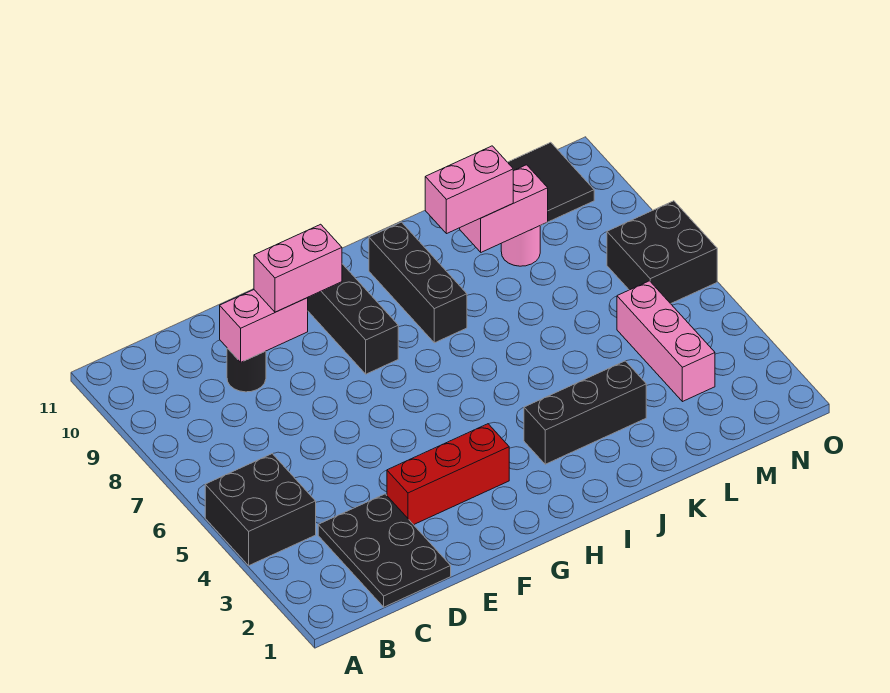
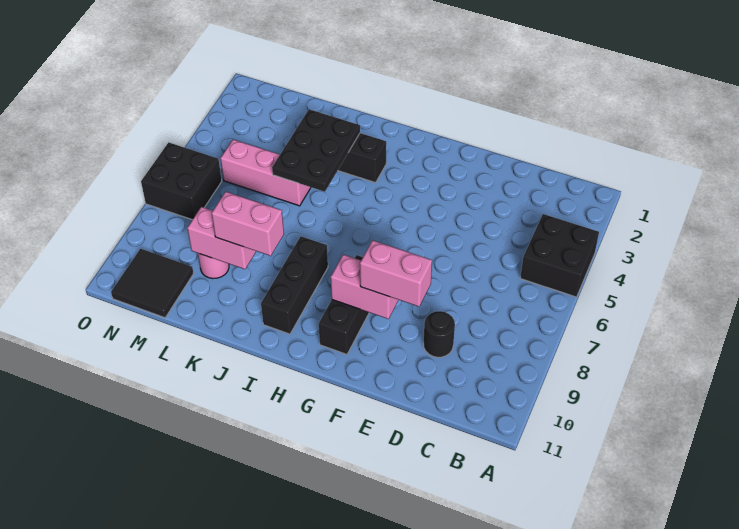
black plate C1:D3 level 1 -> black plate J3:K5 level 2
pink brick D9:E9 level 2 -> pink brick F9:G9 level 2
red brick E3:G3 level 1 -> none
pink brick M3:M5 level 1 -> pink brick K5:M5 level 1

